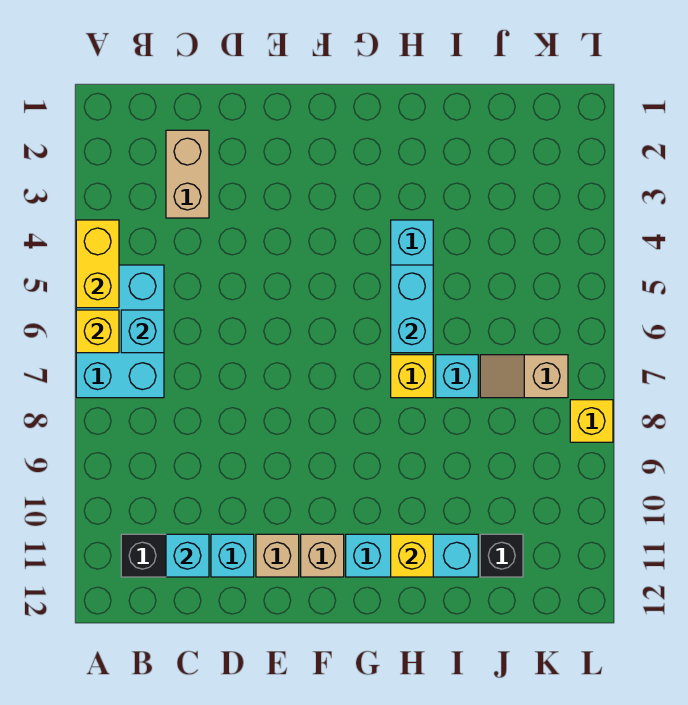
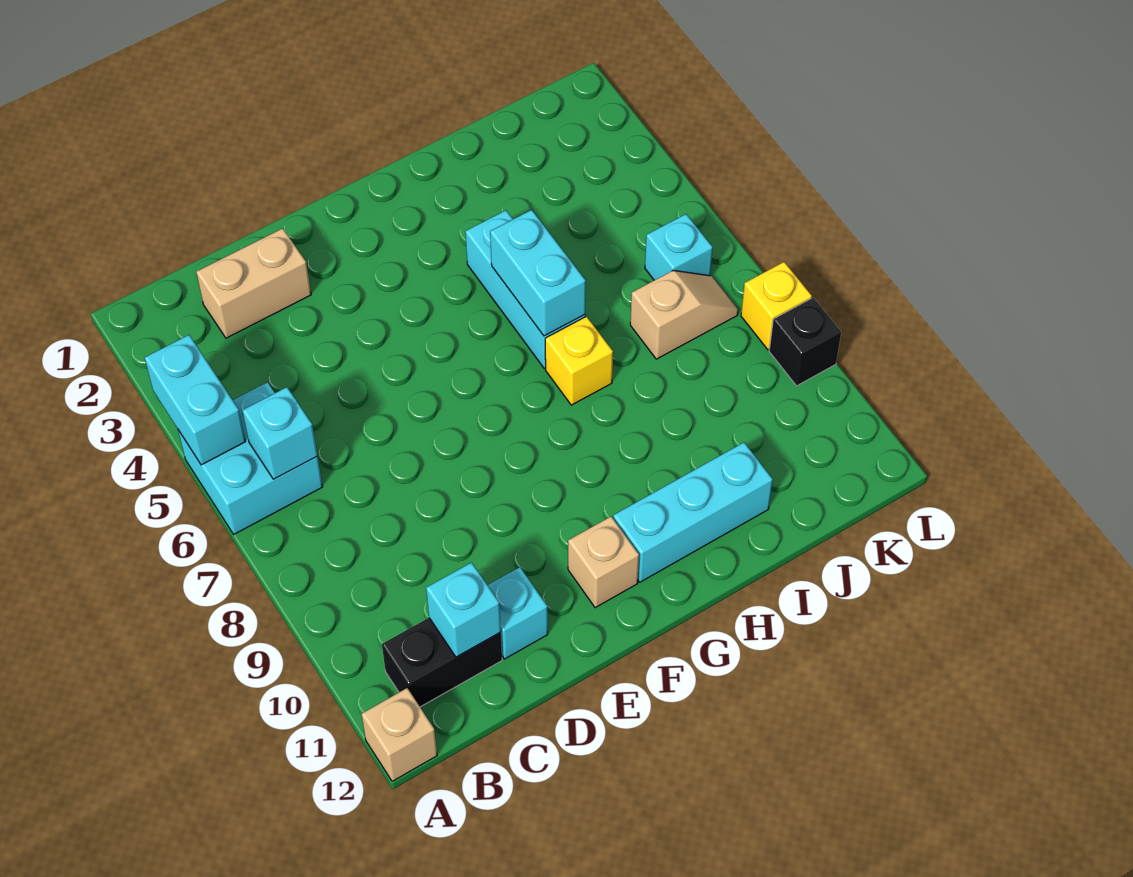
yellow brick A4:A5 level 2 -> cyan brick A4:A5 level 2
cyan brick A5:B7 level 1 -> cyan brick A5:B6 level 1
yellow brick A6 level 2 -> none
tan brick C2:C3 level 1 -> tan brick C2:D2 level 1
tan brick E11 level 1 -> tan brick A12 level 1
yellow brick H11 level 2 -> none
cyan brick I7 level 1 -> cyan brick K6 level 1
tan slope J7:K7 level 1 top K -> tan slope J7:K7 level 1 top J
black brick J11 level 1 -> black brick L9 level 1

